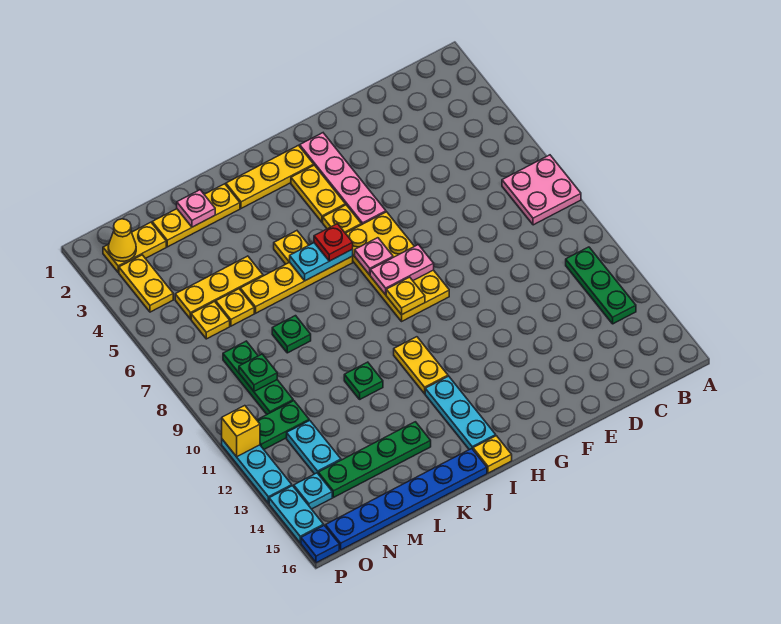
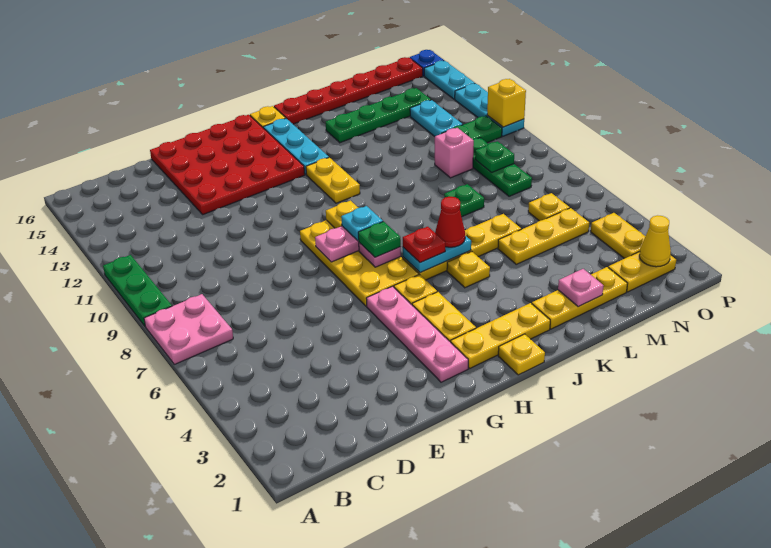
green plate B11:B13 level 1 -> green plate A9:A11 level 1
none -> red plate E13:H16 level 1
none -> red cone J6 level 3
blue plate J16:O16 level 1 -> red plate J16:O16 level 1
green plate K11 level 1 -> green plate H7 level 3
yellow plate M6 level 1 -> yellow plate I1 level 1
none -> pink brick M10 level 1
cyan plate O14 level 1 -> cyan plate H8 level 3

